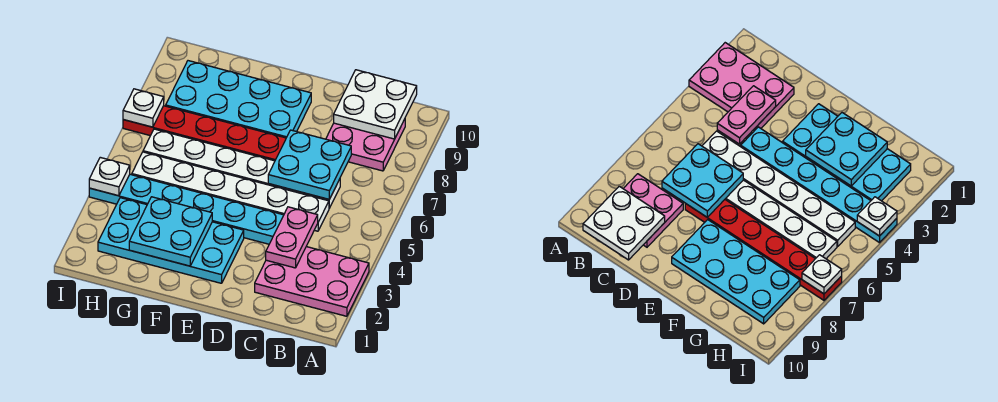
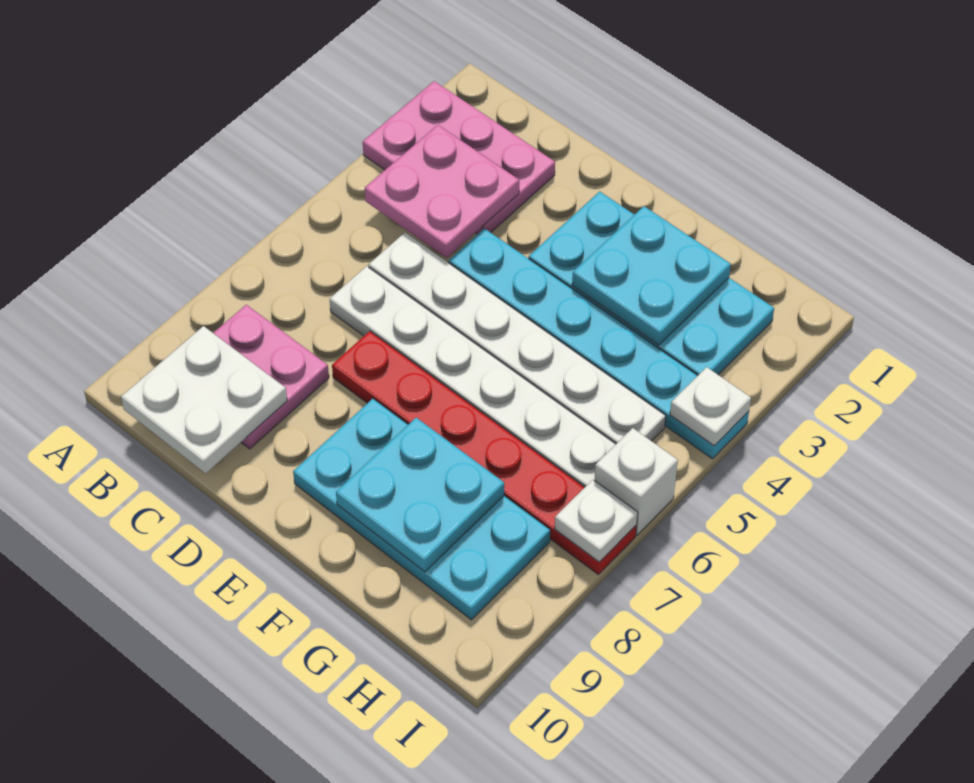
pink plate C3:C4 level 2 -> pink plate B3:C4 level 2
cyan plate C6:D7 level 2 -> cyan plate F8:G9 level 2
none -> white brick I6 level 1

